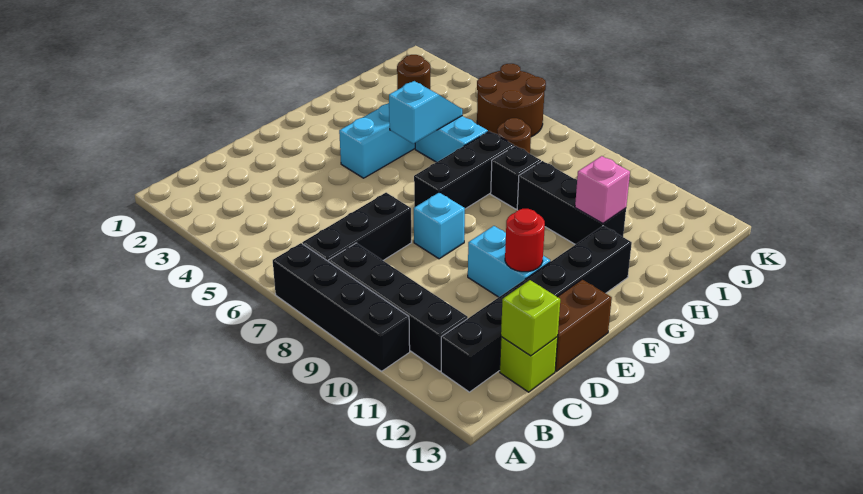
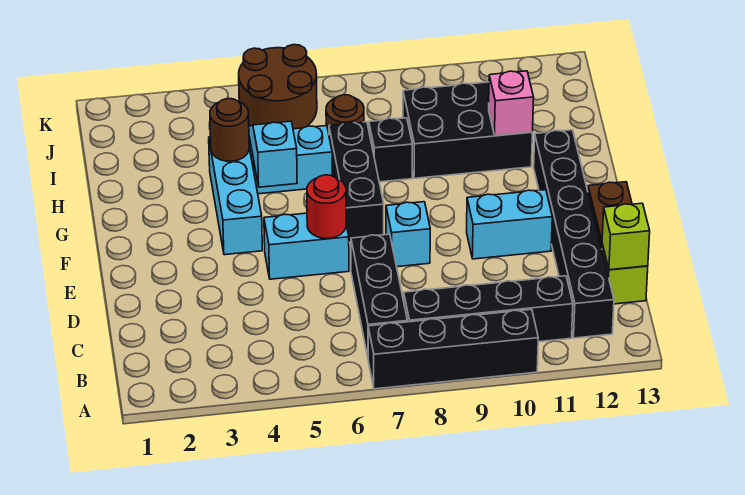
none -> cyan brick E5:E6 level 1
red round brick E11 level 2 -> red round brick E6 level 2
black brick H9:H11 level 1 -> black brick H9:I11 level 1

